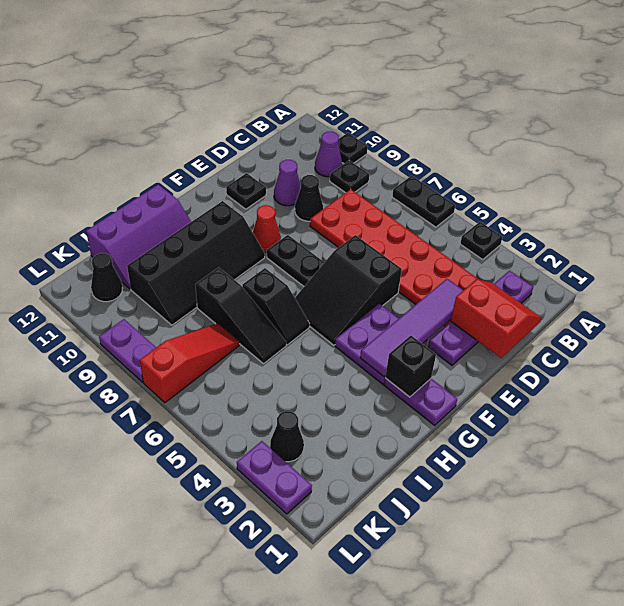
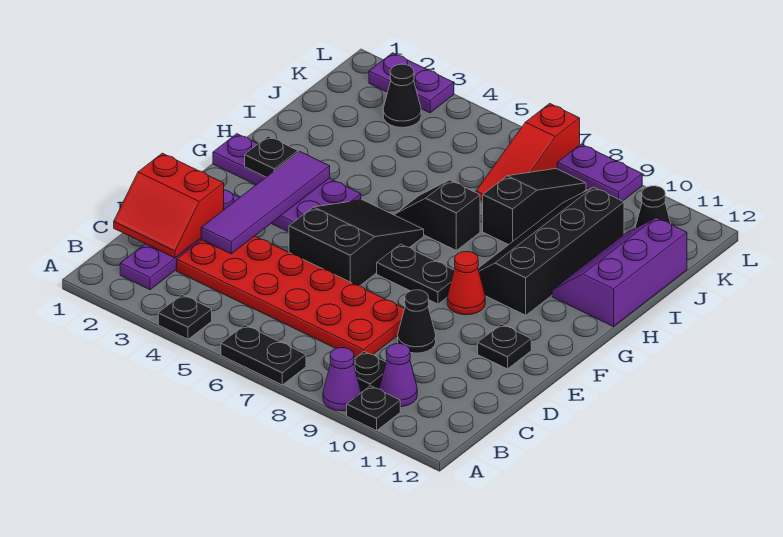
purple cone D10 level 1 -> purple cone A9 level 1
black brick G2 level 2 -> black plate G2 level 2
black slope I6:I8 level 1 top 8 -> black slope I8:K8 level 1 top I

